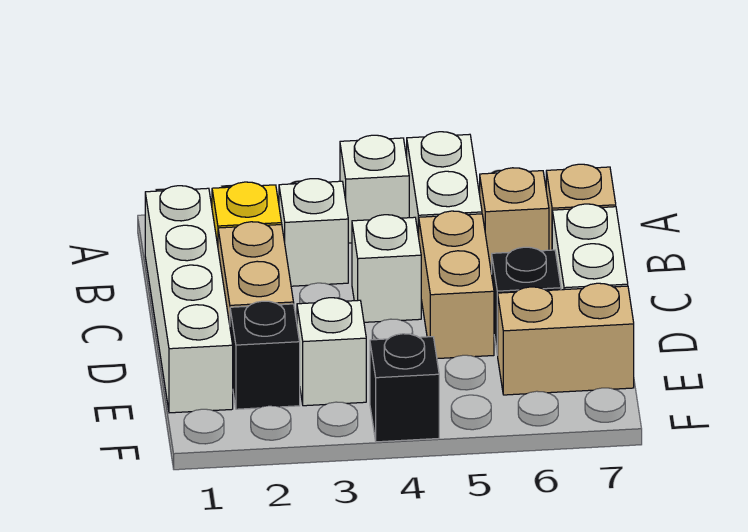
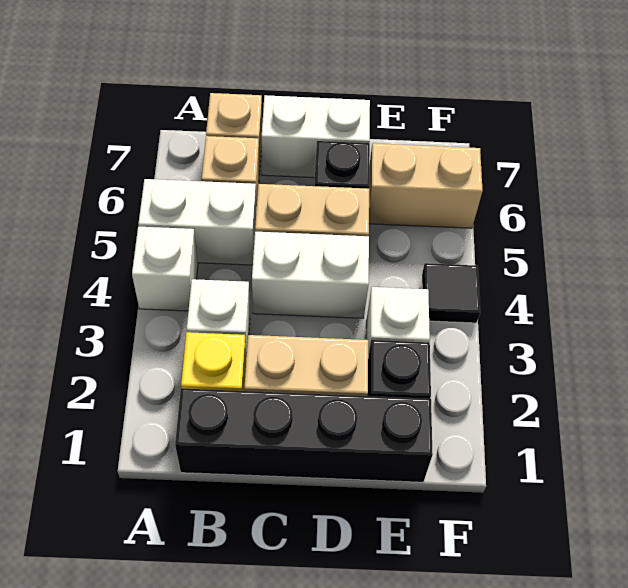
white brick B1:E1 level 1 -> black brick B1:E1 level 1
white brick C4 level 1 -> white brick C4:D4 level 1
tan brick E6:E7 level 1 -> tan brick E6:F6 level 1
black brick F4 level 1 -> black tile F4 level 1

